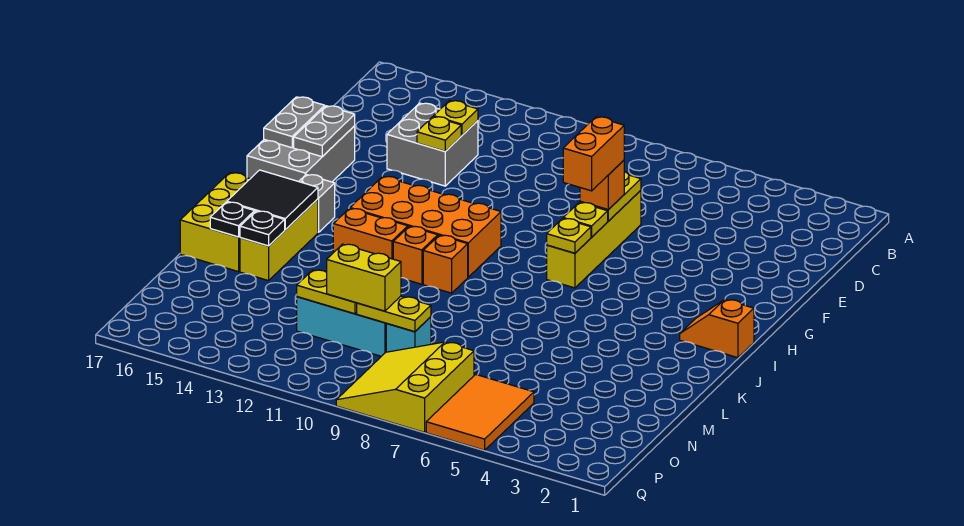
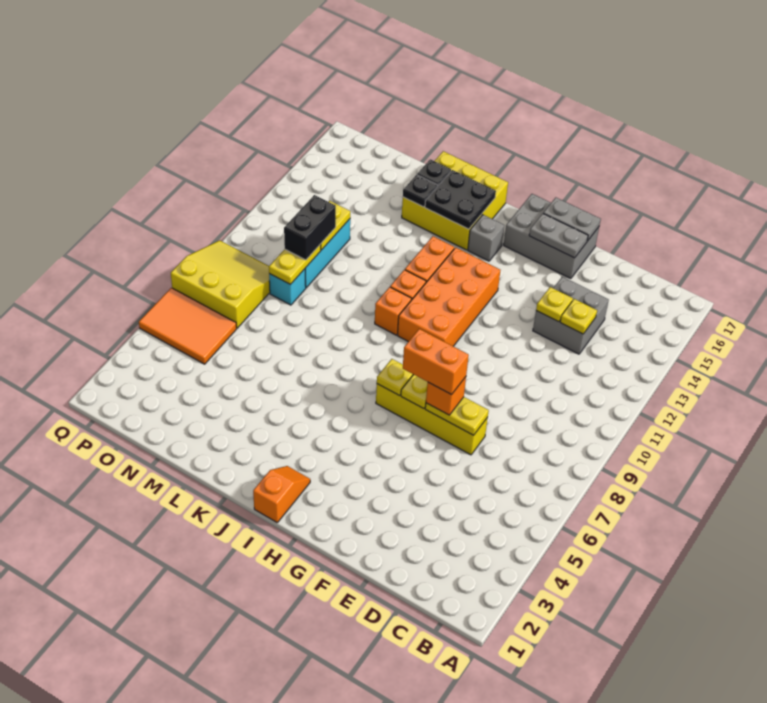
black tile J15:K16 level 2 -> black plate J15:K16 level 2
yellow brick N10:N11 level 3 -> black brick N10:N11 level 3

